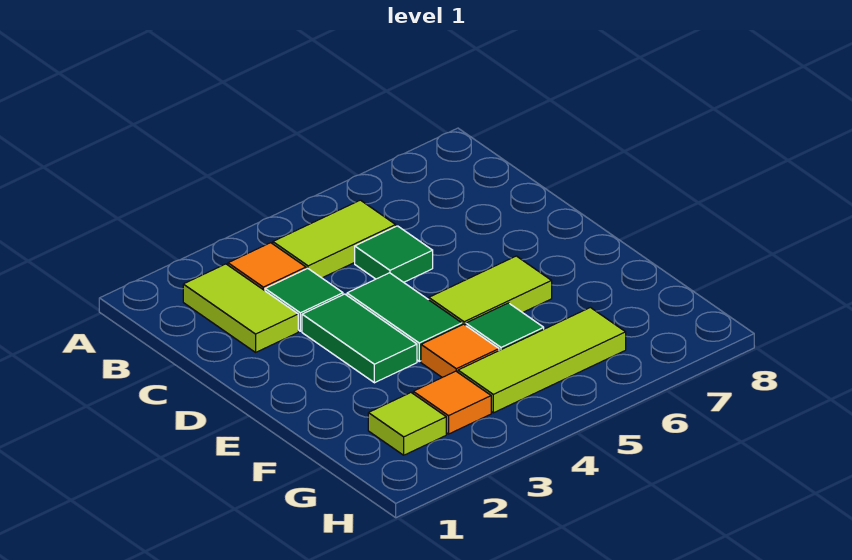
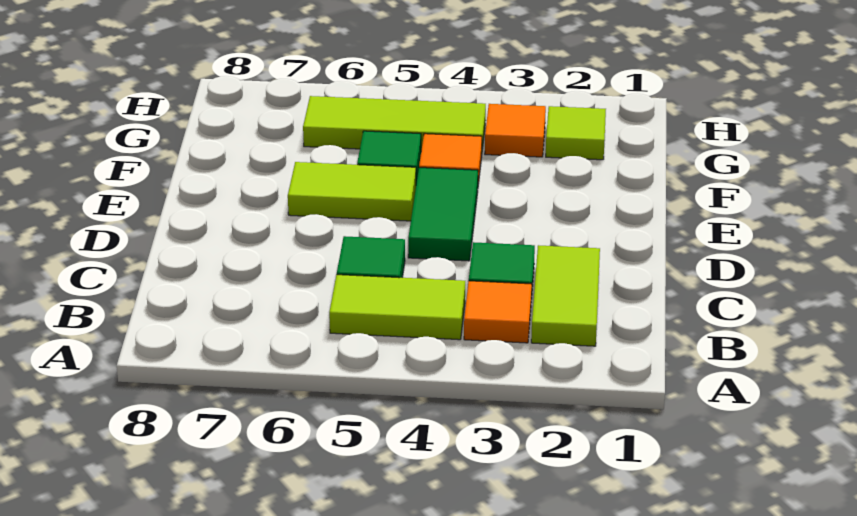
green tile D3:E3 level 1 -> none

